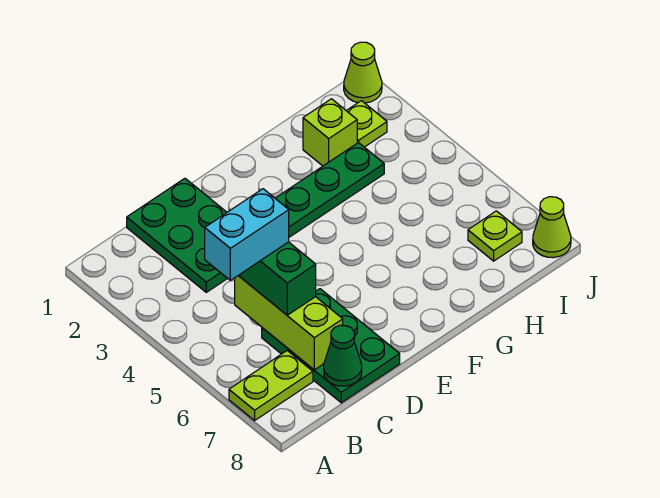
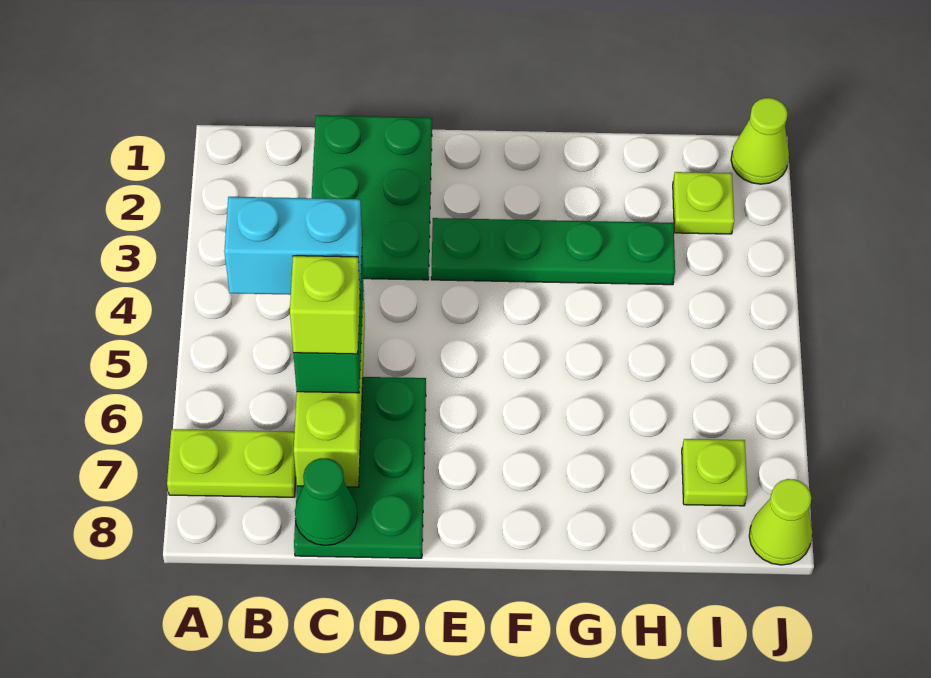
lime brick H2 level 1 -> lime brick C6 level 4

